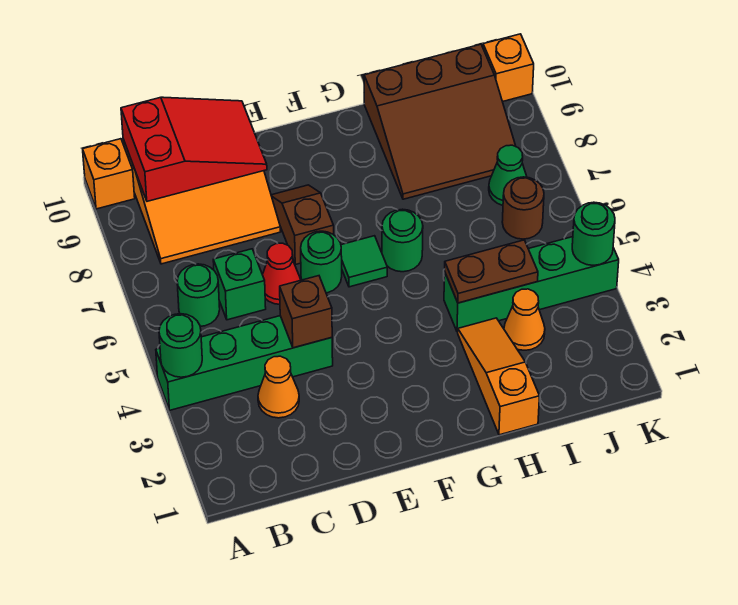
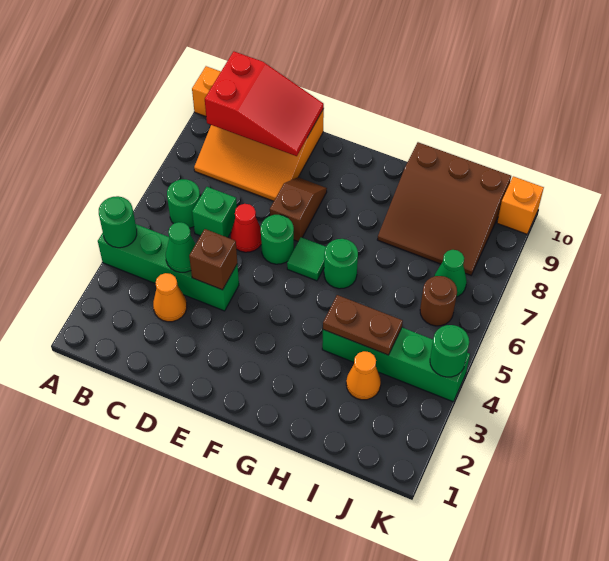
none -> green cone C4 level 2
orange slope H1:H3 level 1 top 1 -> none

